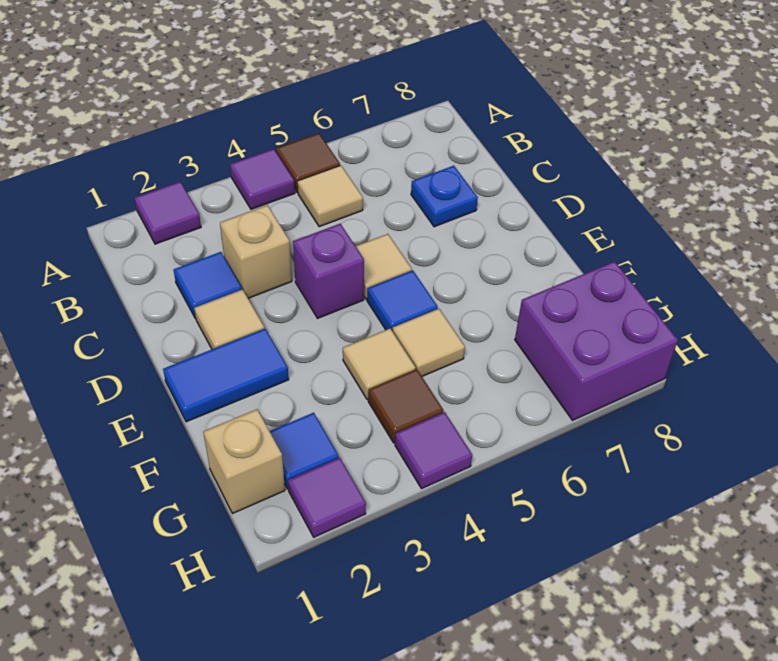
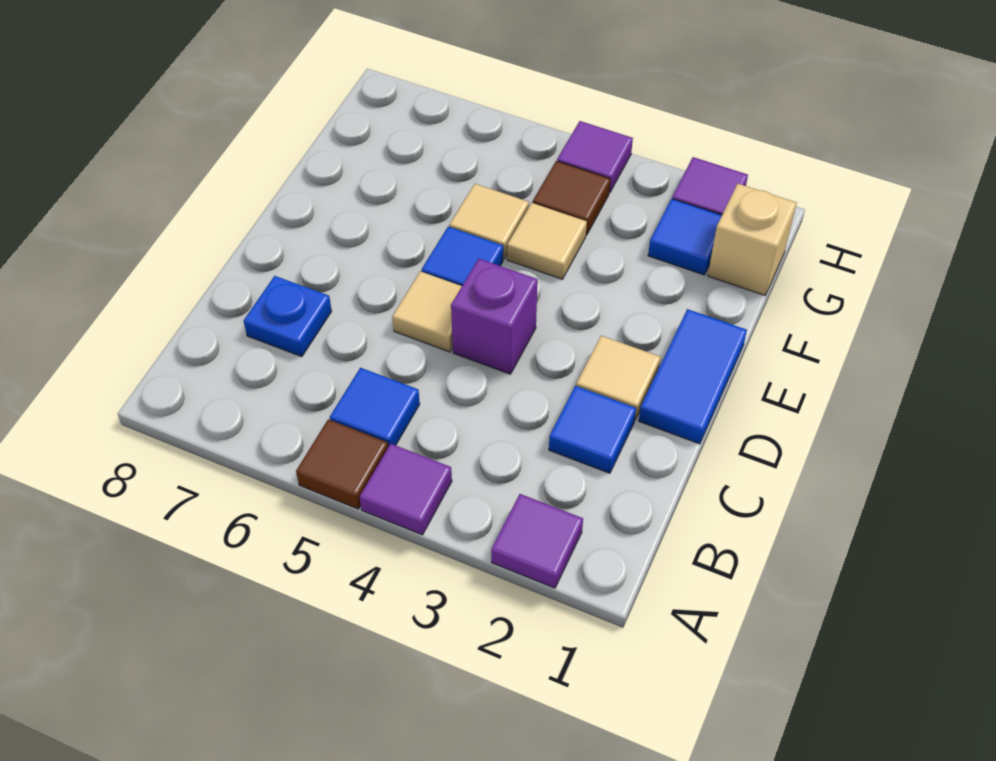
tan tile B5 level 1 -> blue tile B5 level 1
tan brick C3 level 1 -> none
blue tile E1:E2 level 1 -> blue tile D1:E1 level 1
purple brick G7:H8 level 1 -> none

